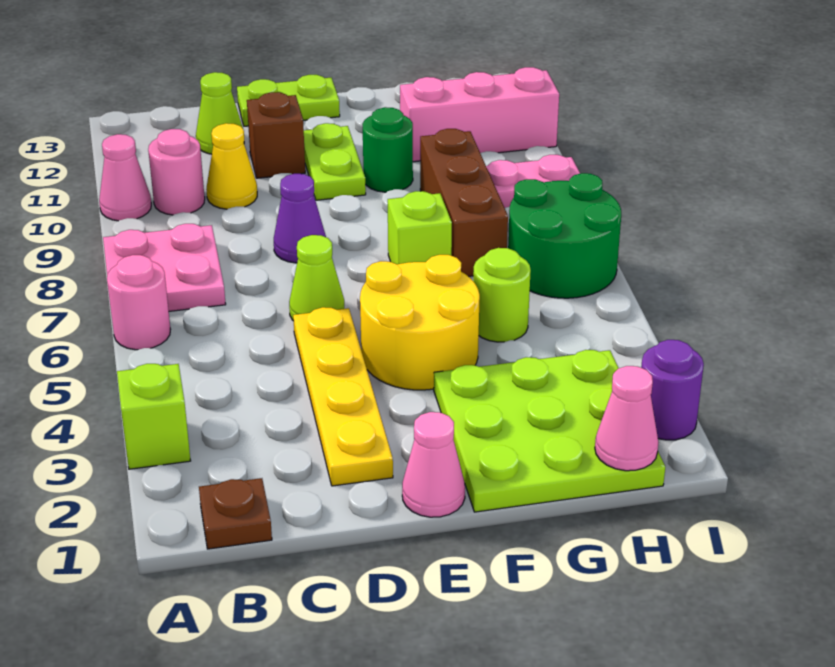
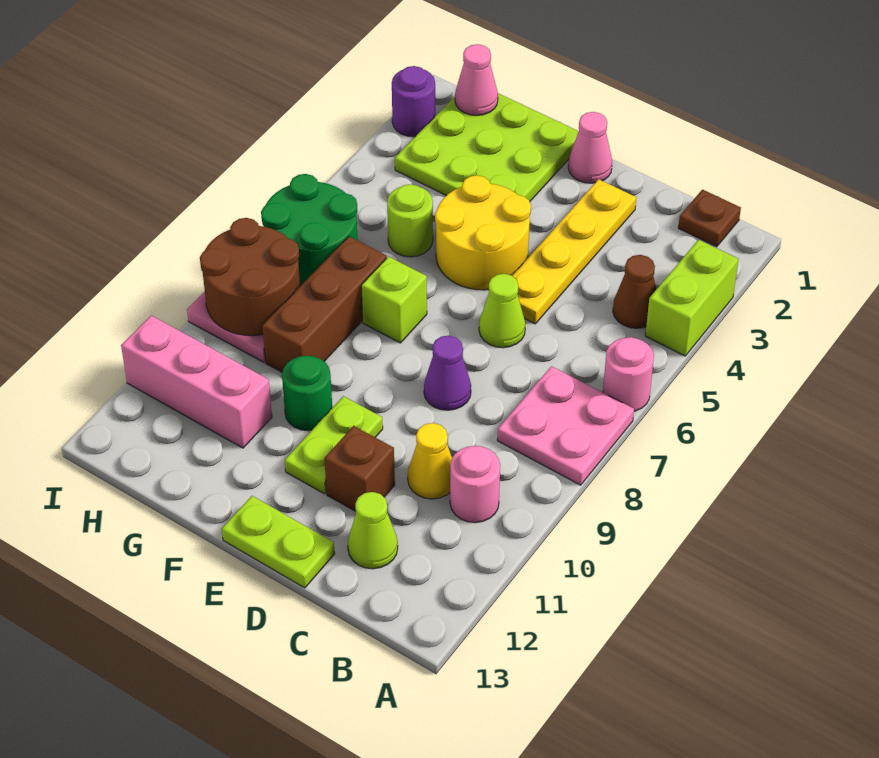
lime brick A3 level 1 -> lime brick A3:A4 level 1
pink cone A10 level 1 -> none
none -> brown cone B4 level 1
none -> brown round brick H8:I9 level 2

